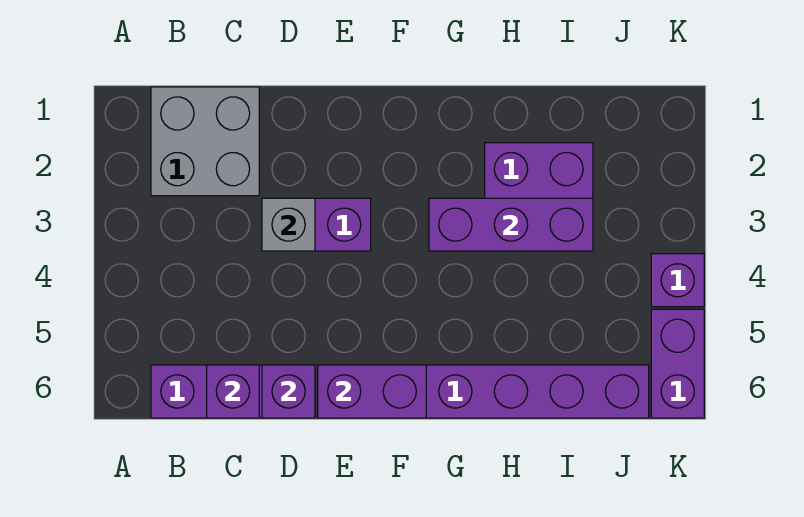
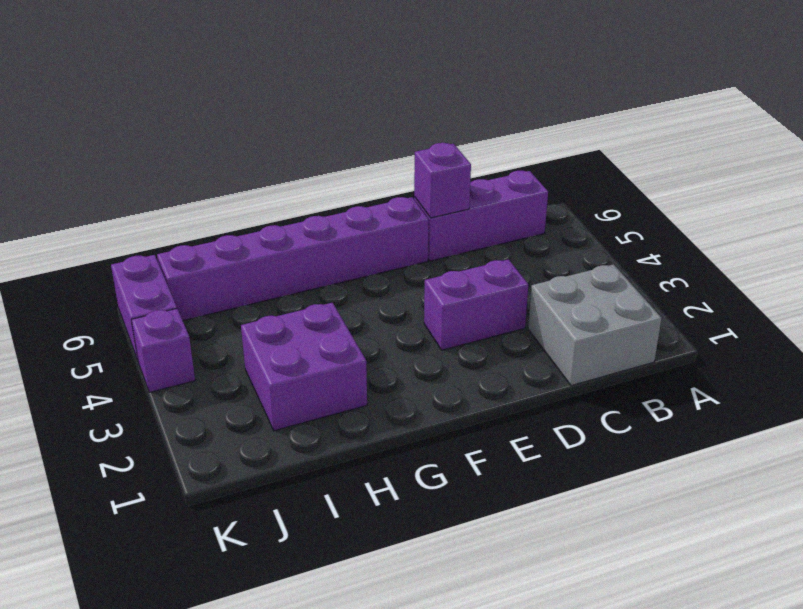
purple brick C6 level 2 -> none
grey brick D3 level 2 -> none
purple brick E6:F6 level 2 -> none
purple brick G3:I3 level 2 -> none

